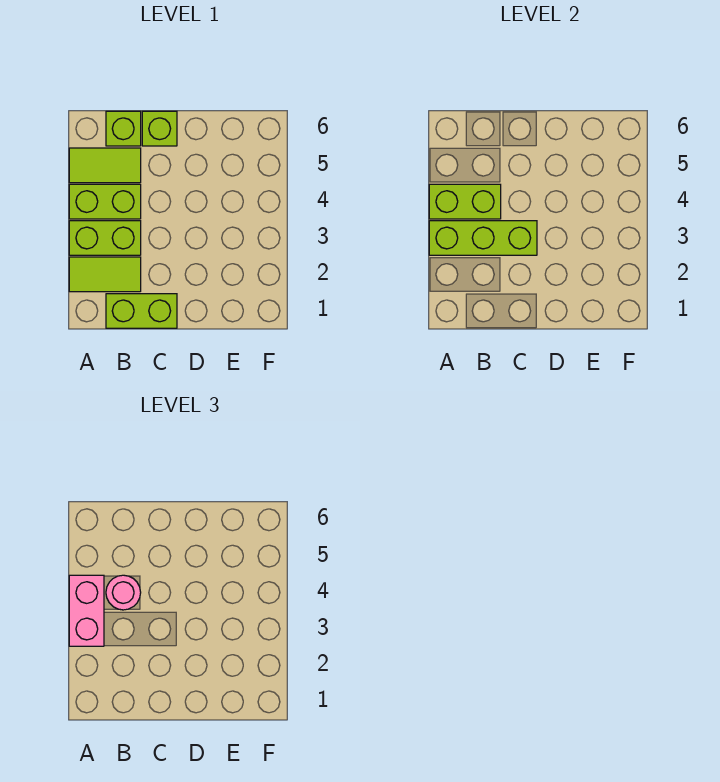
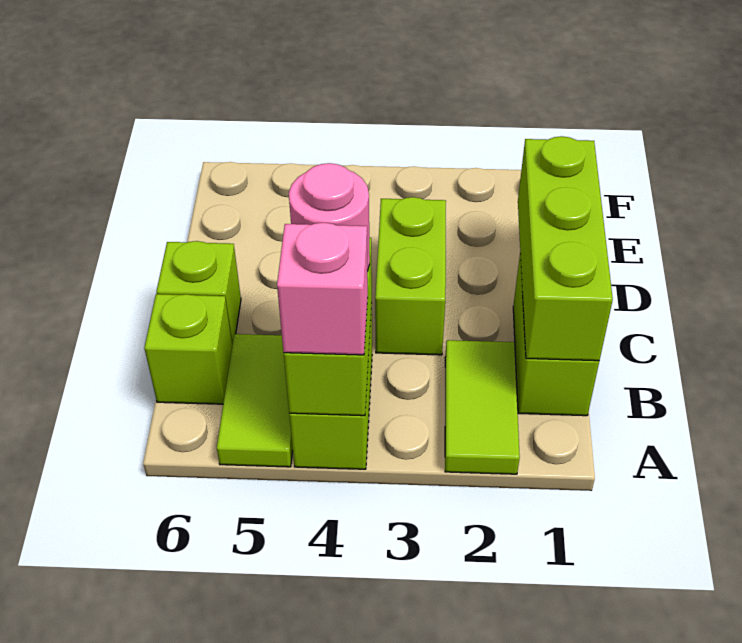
lime brick A3:B3 level 1 -> lime brick C3:D3 level 1
lime brick A3:C3 level 2 -> lime brick B1:D1 level 2
pink brick A3:A4 level 3 -> pink brick A4 level 3

